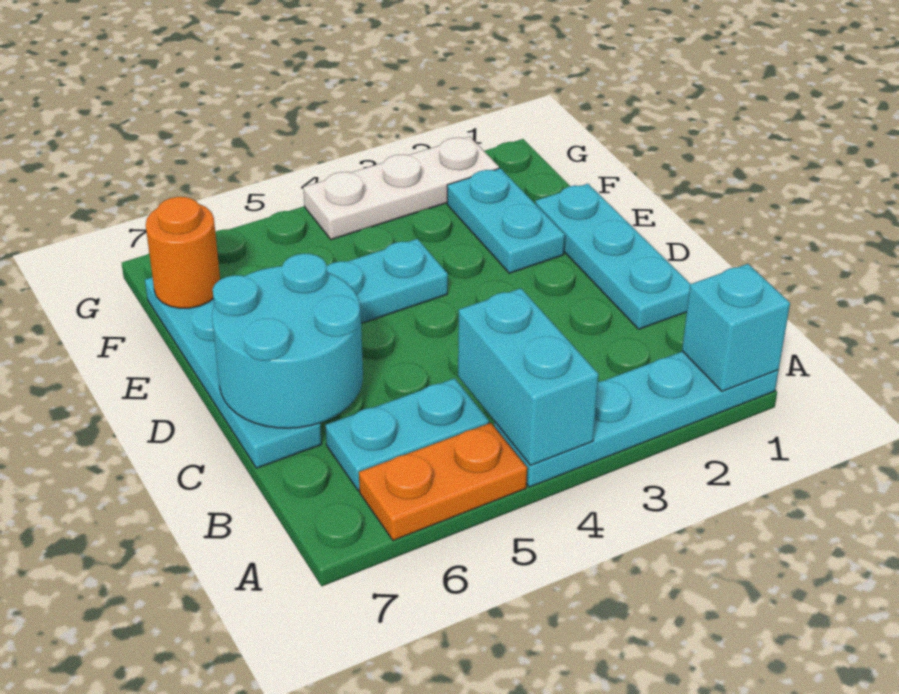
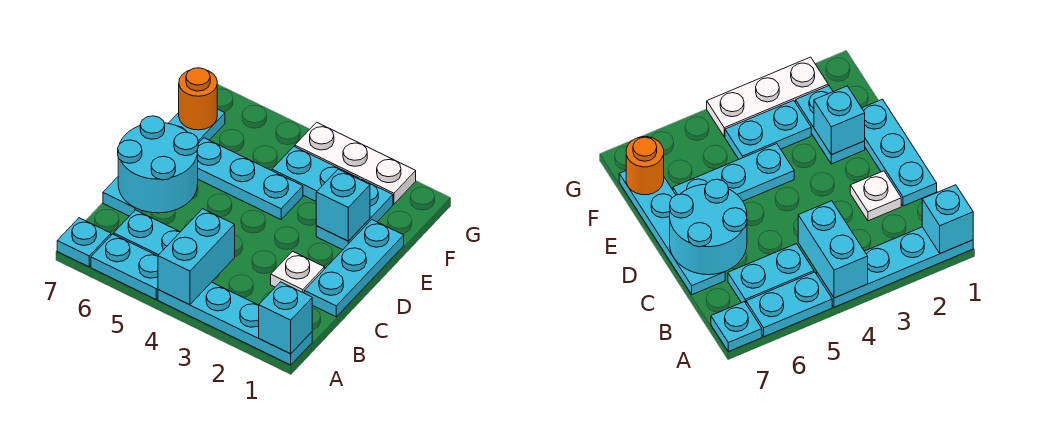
orange plate A5:A6 level 1 -> cyan plate A5:A6 level 1
none -> cyan plate A7 level 1
none -> white plate C2 level 1
none -> cyan brick E2 level 2
none -> cyan plate F3:F4 level 1

